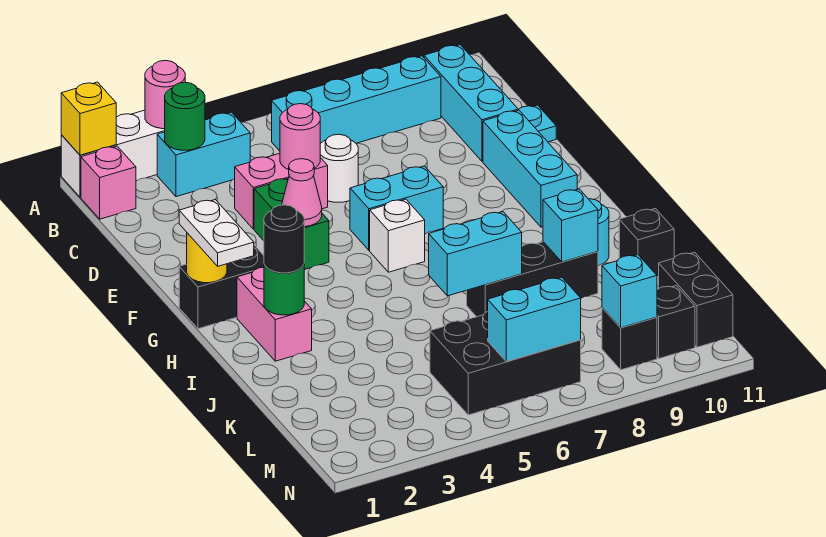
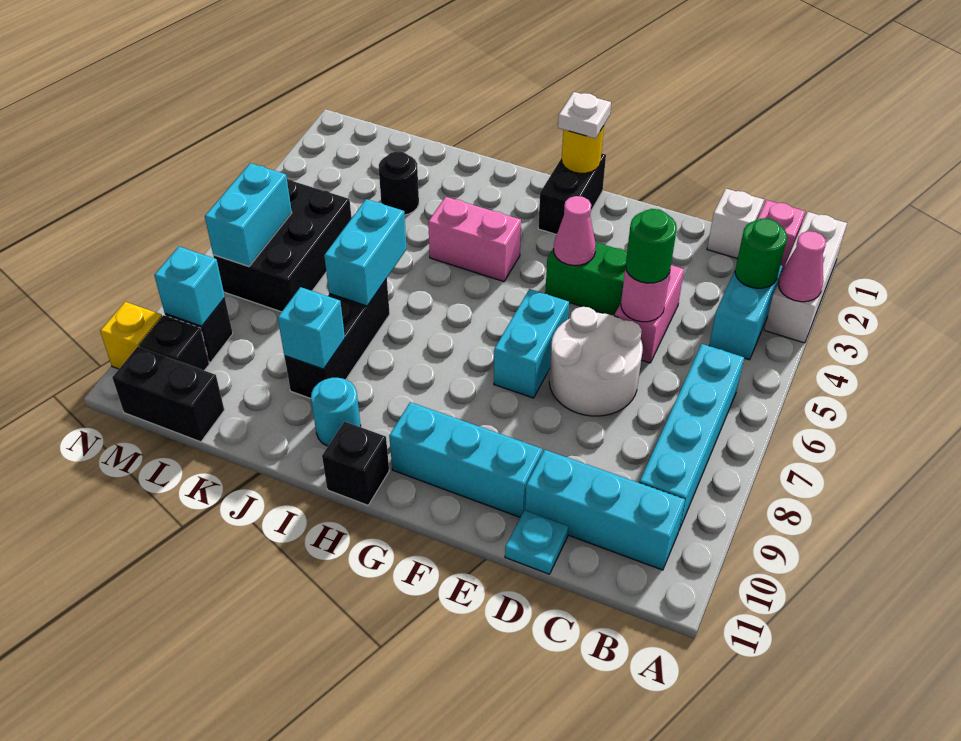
yellow brick A1 level 2 -> yellow brick N10 level 1
pink round brick A3 level 2 -> pink cone A3 level 2
white round brick D6 level 1 -> white round brick D6:E7 level 1
white plate G1:H1 level 3 -> white plate G1 level 3
white brick G6 level 1 -> white brick C1 level 1
pink brick H2:I2 level 1 -> pink brick H4:I4 level 1
green round brick I2 level 2 -> green round brick D5 level 3
black round brick I2 level 3 -> black round brick K3 level 1
black brick J11 level 1 -> black brick H11 level 1

